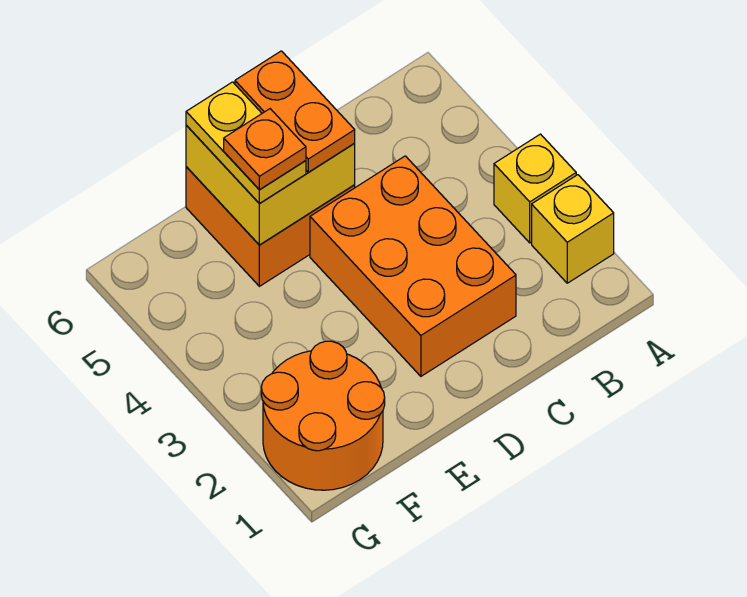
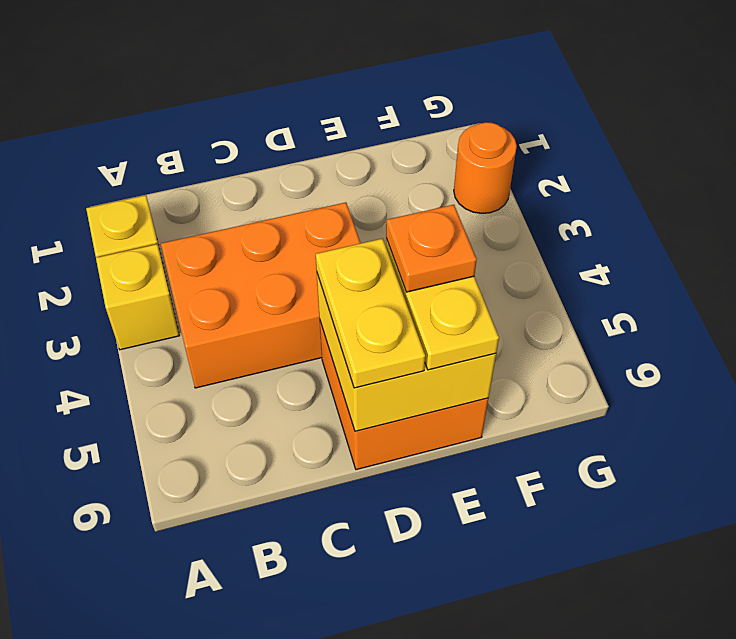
orange brick C2:D4 level 1 -> orange brick B3:D4 level 1
orange plate D5:D6 level 3 -> yellow plate D5:D6 level 3
orange round brick F1:G2 level 1 -> orange round brick G2 level 1

